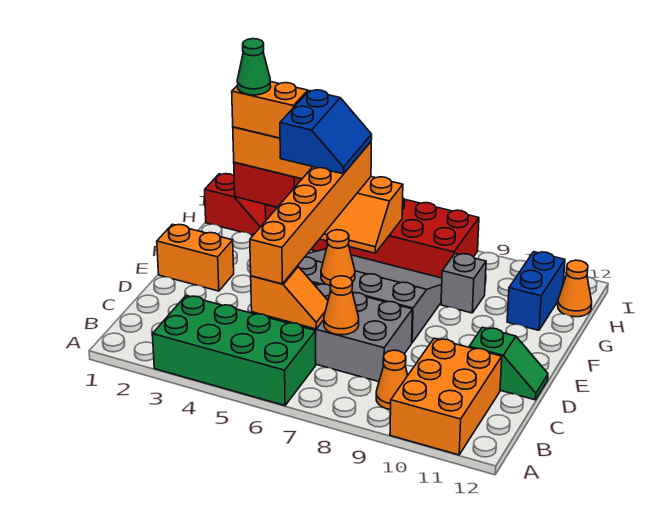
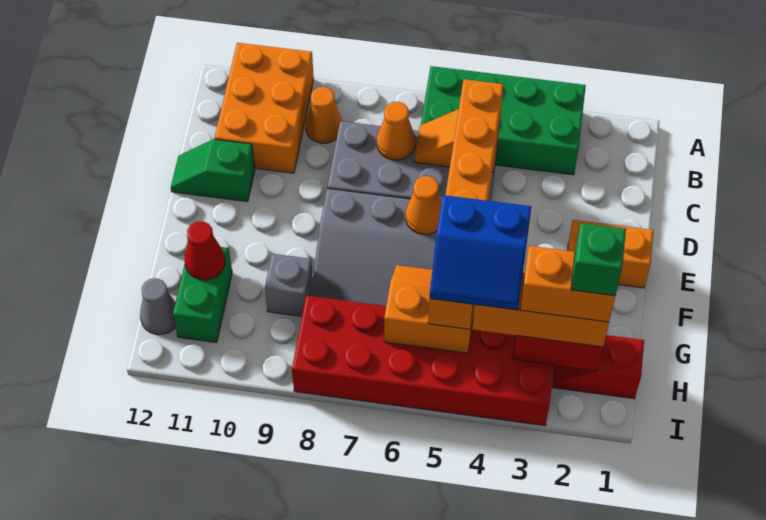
blue slope G4:H5 level 4 top 4 -> blue slope G4:H5 level 4 top G
blue brick G11:H11 level 1 -> green brick G11:H11 level 1
none -> red cone G11 level 2
green cone H2 level 5 -> green brick H2 level 5
orange cone H12 level 1 -> grey cone H12 level 1

